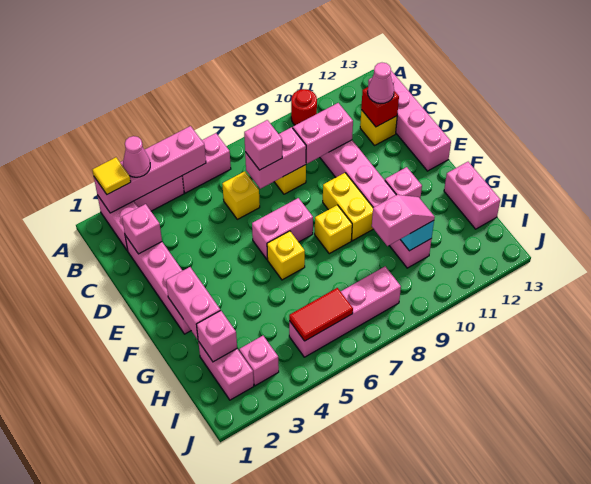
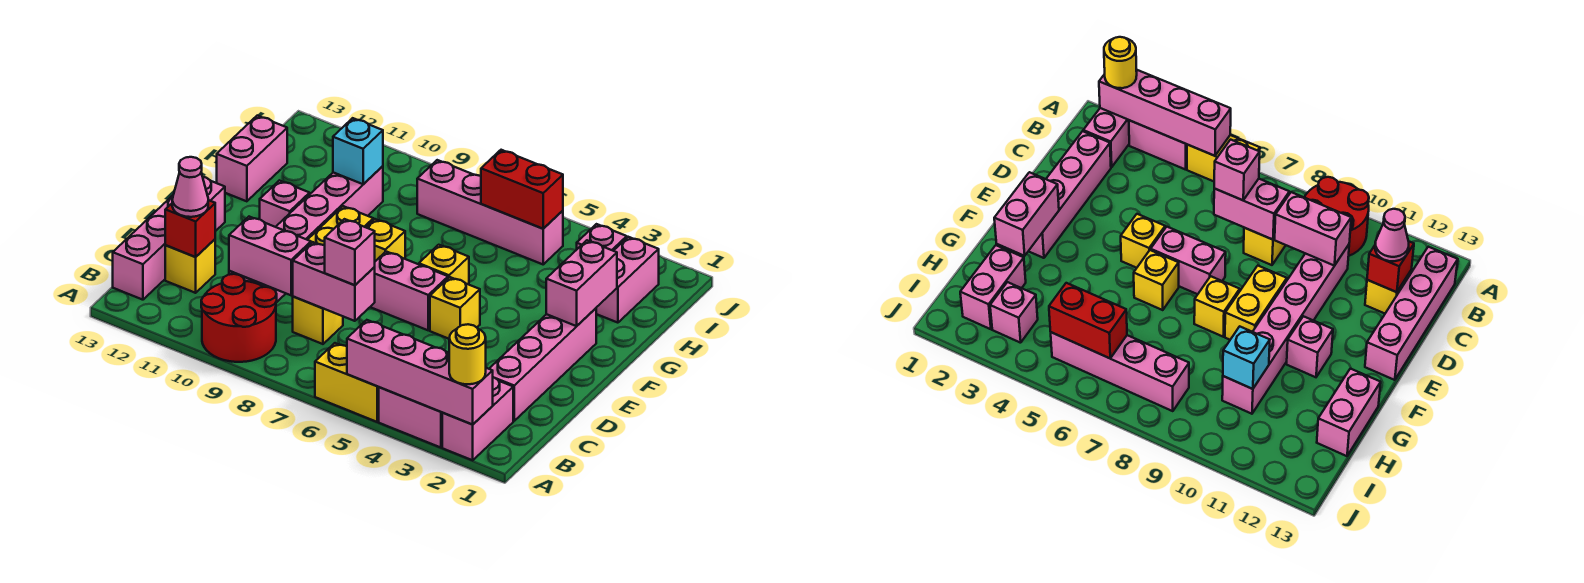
yellow tile A2 level 3 -> yellow round brick A2 level 3
pink cone A3 level 3 -> none
pink brick A5:A6 level 1 -> yellow brick A5:A6 level 1
red round brick A10 level 1 -> red round brick A9:B10 level 1
pink brick C2 level 2 -> none
yellow brick C6 level 1 -> yellow brick E5 level 1
pink brick H2 level 2 -> none
pink slope H9:H10 level 3 top 9 -> none
red tile I5:I6 level 2 -> red brick I5:I6 level 2

